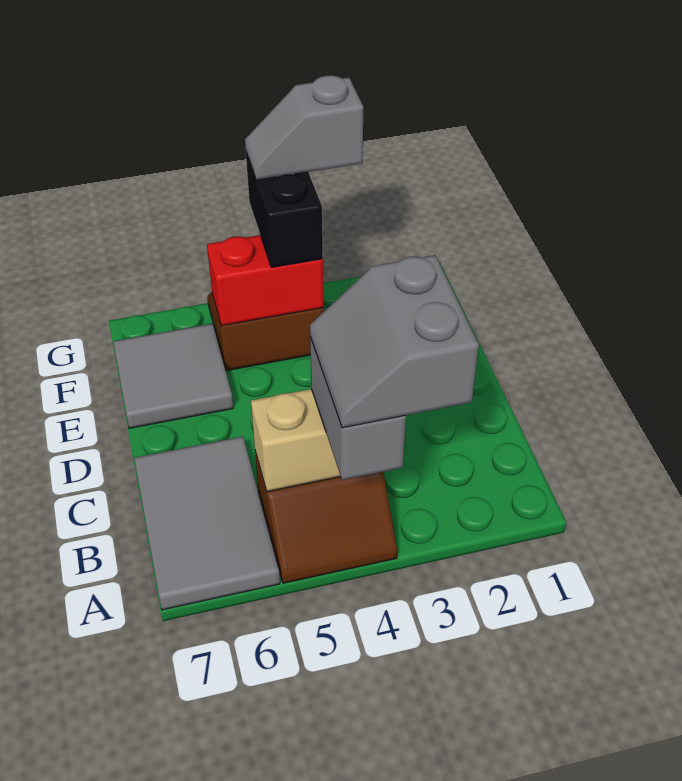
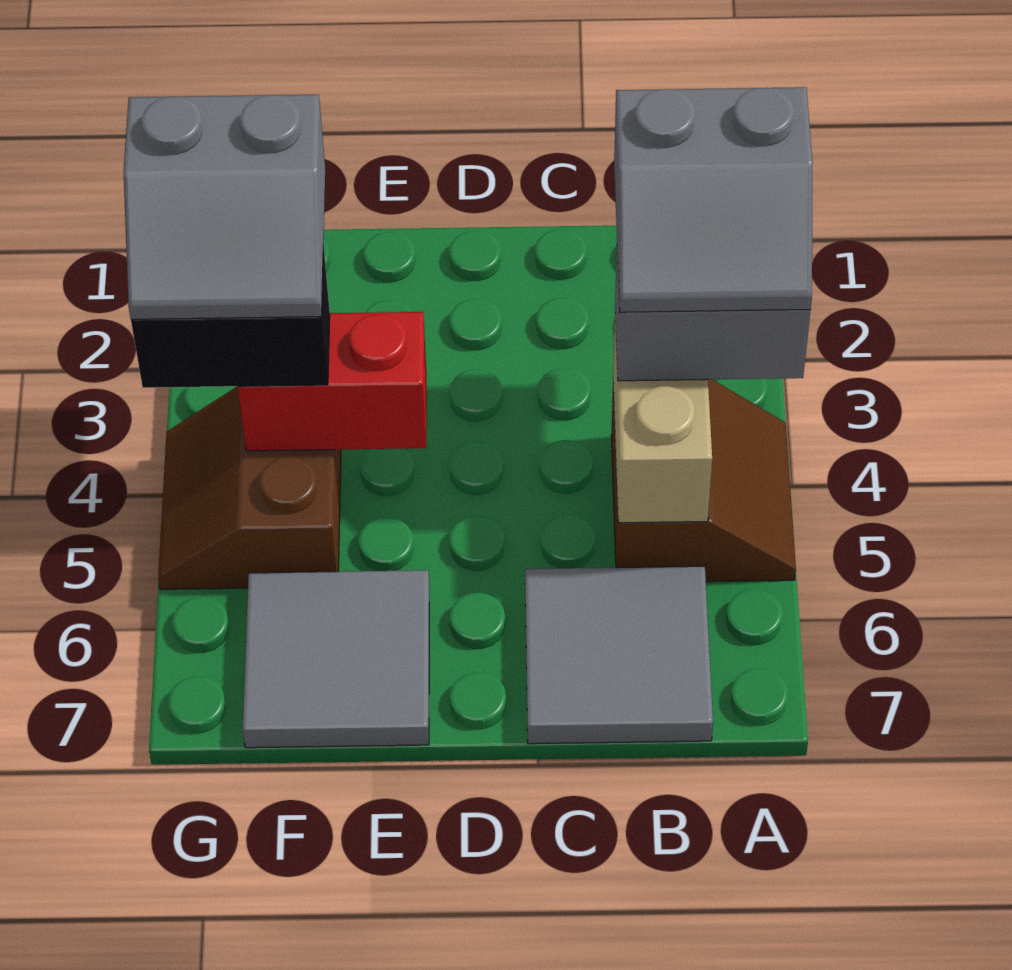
grey tile A6:C7 level 1 -> grey tile B6:C7 level 1
red brick F4:F5 level 2 -> red brick E4:F4 level 2
grey slope G3:G4 level 4 top 3 -> grey slope F3:G4 level 4 top 3

